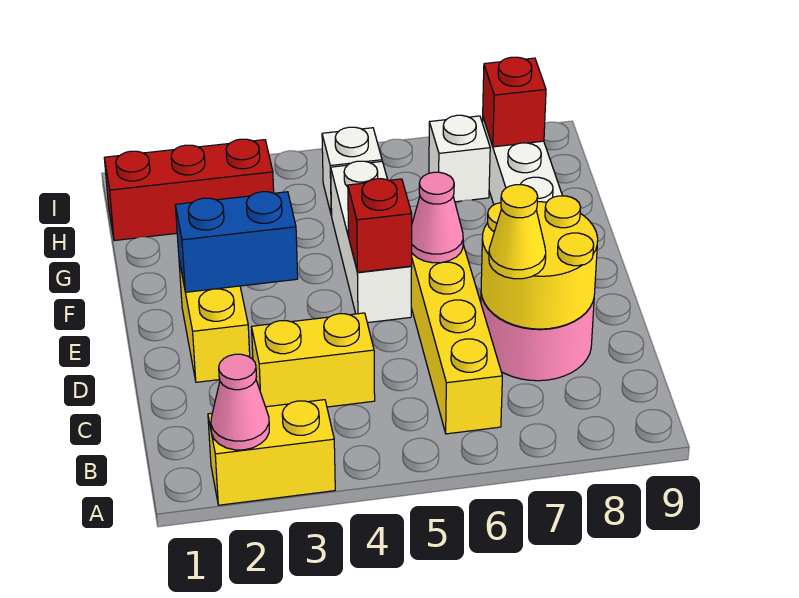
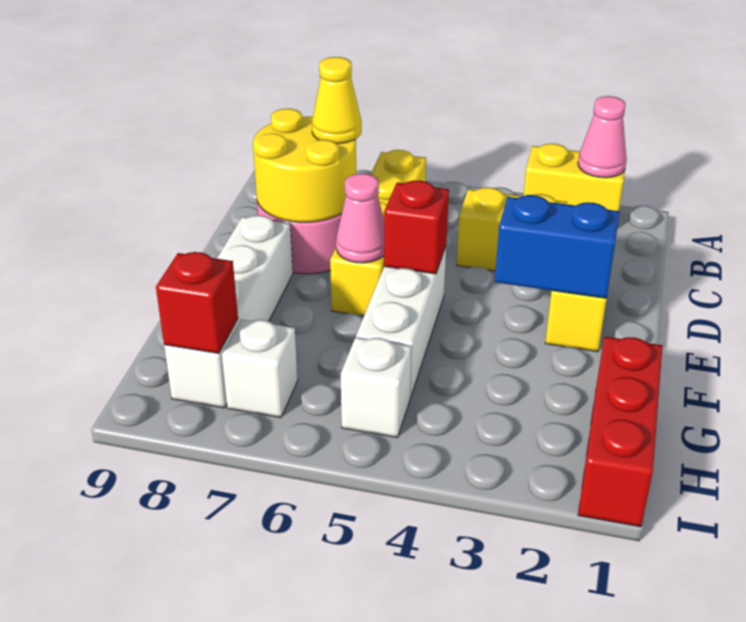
red brick H1:H3 level 1 -> red brick G1:I1 level 1

